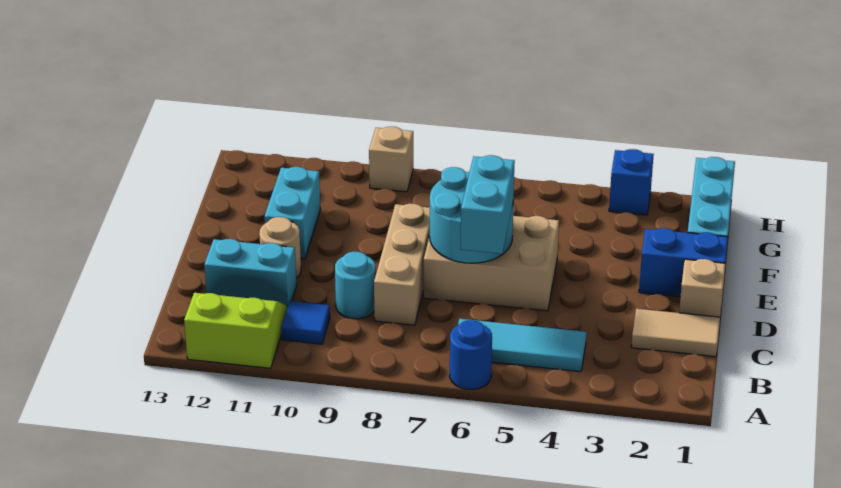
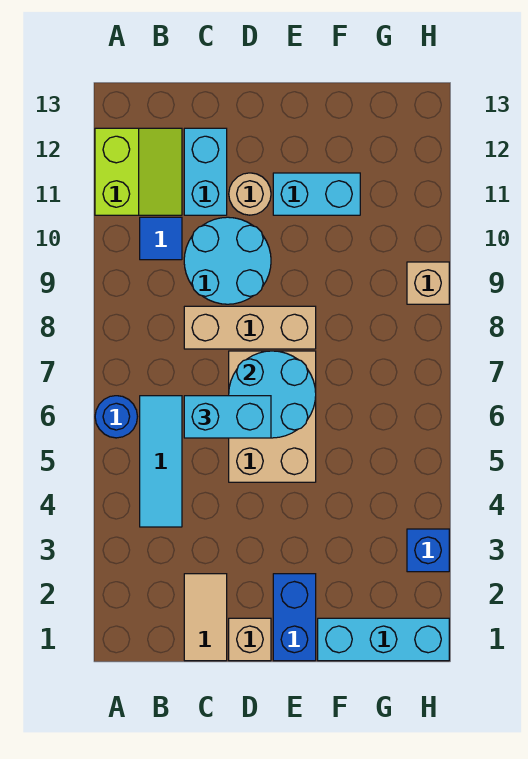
cyan round brick C9 level 1 -> cyan round brick C9:D10 level 1

